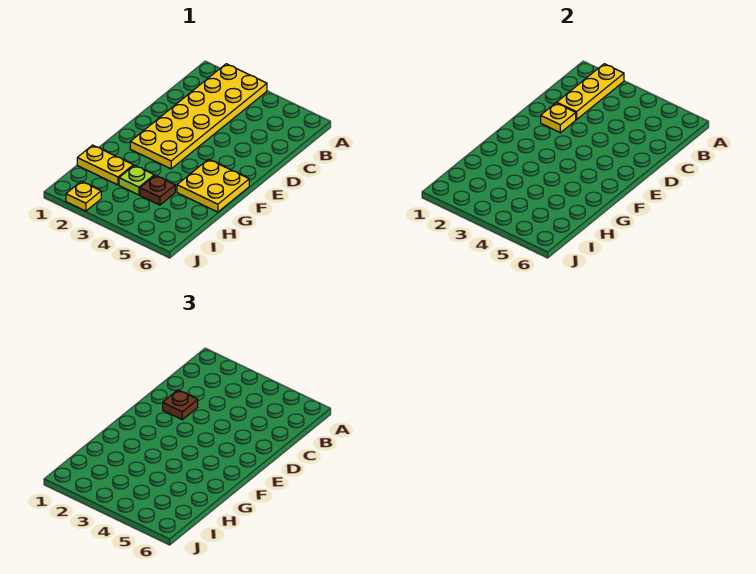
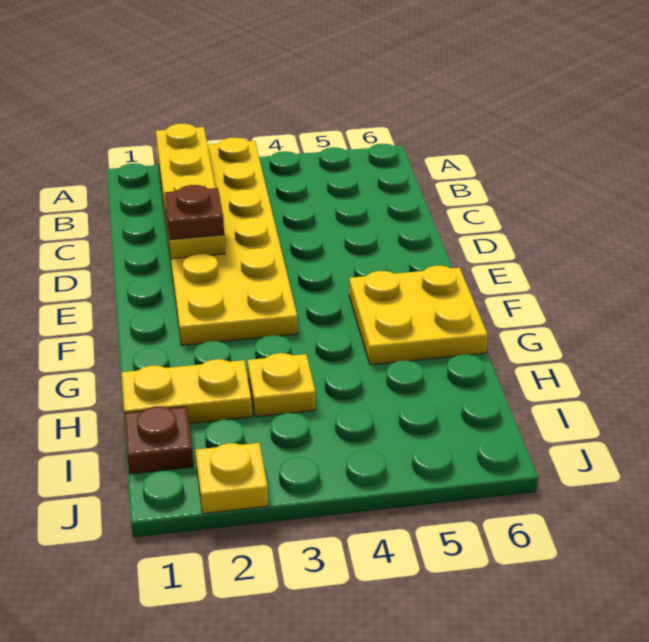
lime plate H3 level 1 -> yellow plate H3 level 1
brown plate H4 level 1 -> brown plate I1 level 1

